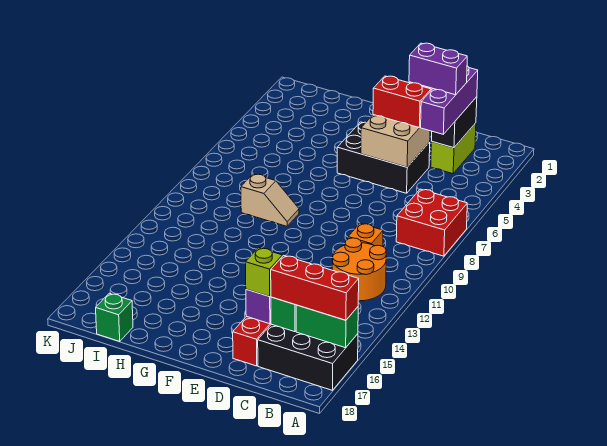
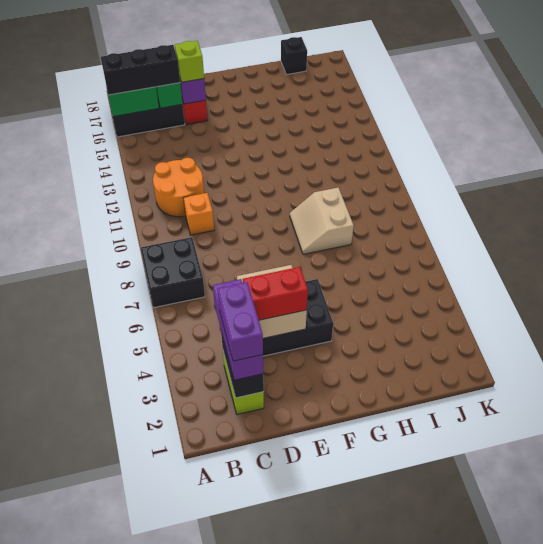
red brick A7:B8 level 1 -> black brick A7:B8 level 1
red brick A16:C16 level 3 -> black brick A16:C16 level 3
purple brick C3:D3 level 4 -> purple brick C2:C3 level 4
tan slope G9:H9 level 1 top H -> tan slope G8:H9 level 1 top H
green brick I18 level 1 -> black brick I18 level 1

